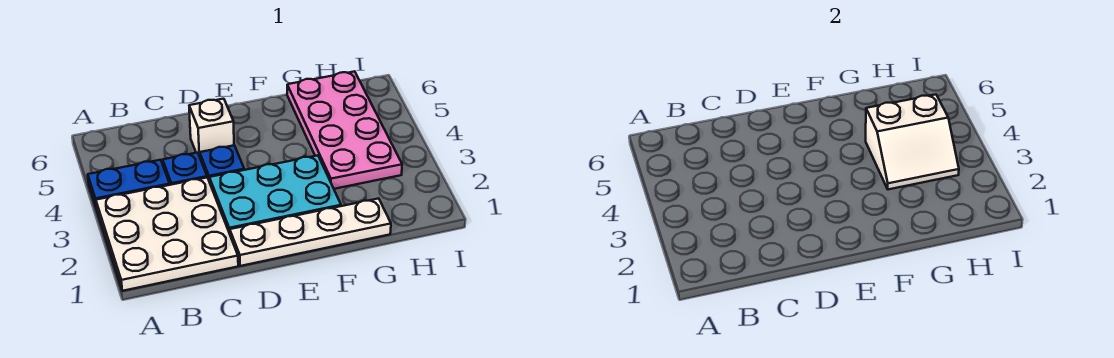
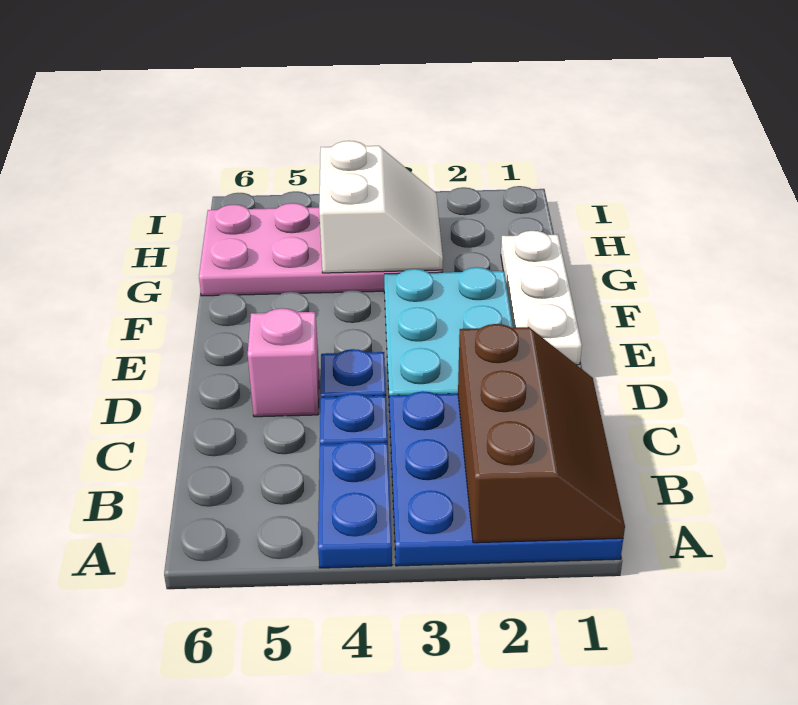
white plate A1:C3 level 1 -> blue plate A1:C3 level 1
none -> brown slope A1:C2 level 2 top 2
white plate D1:G1 level 1 -> white plate E1:G1 level 1
white brick D5 level 1 -> pink brick D5 level 1

